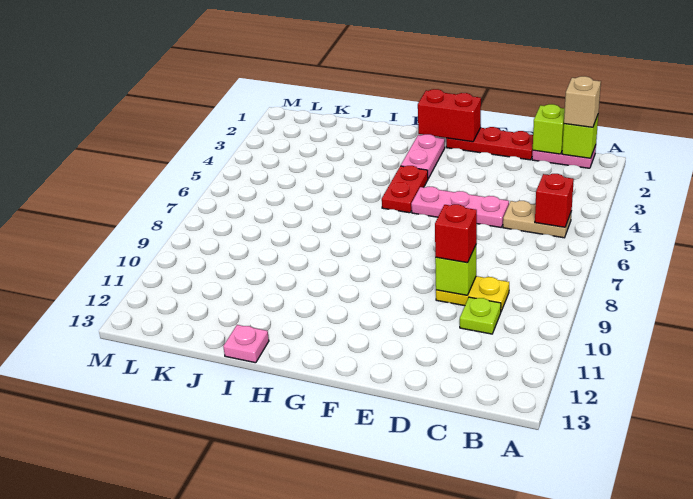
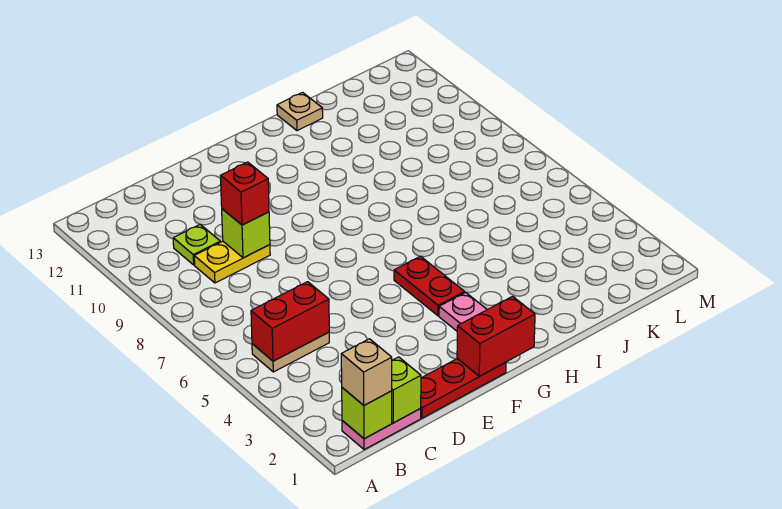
red brick B5 level 2 -> red brick B5:C5 level 2
pink plate D5:F5 level 1 -> none
pink plate I13 level 1 -> tan plate I13 level 1

